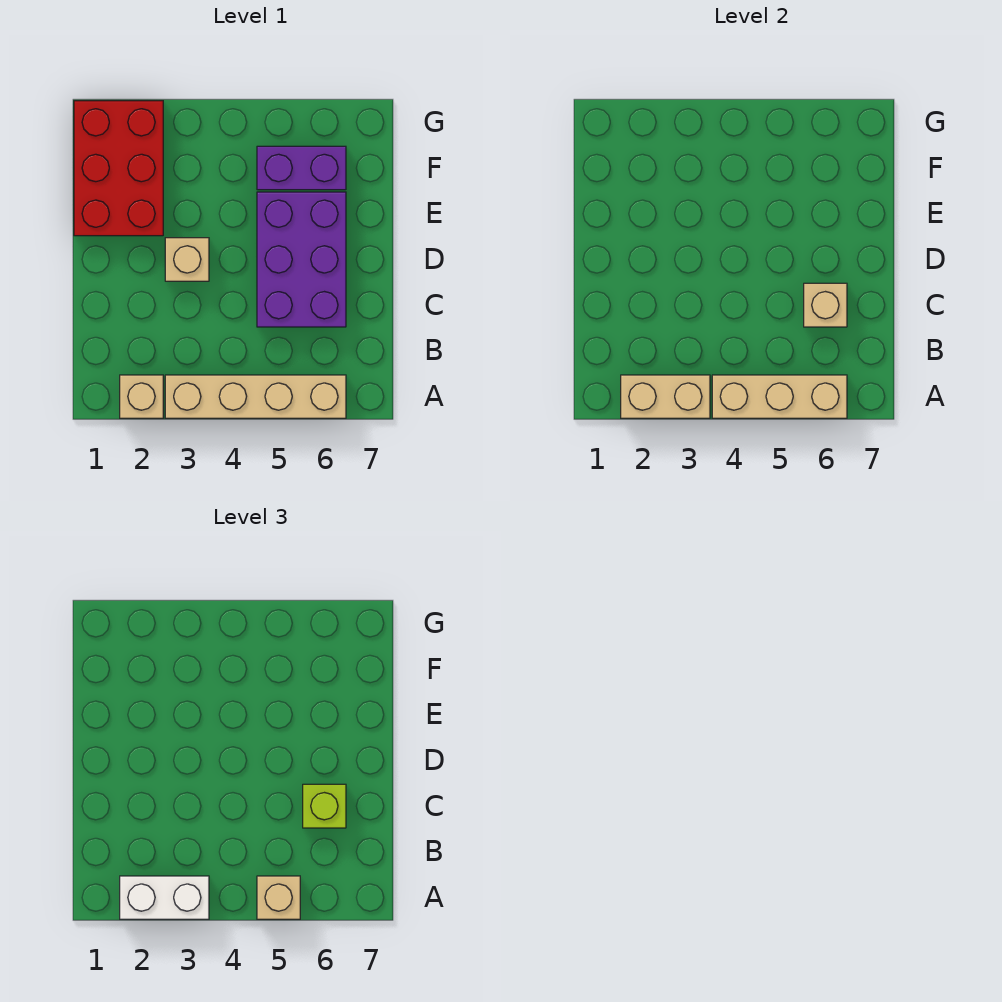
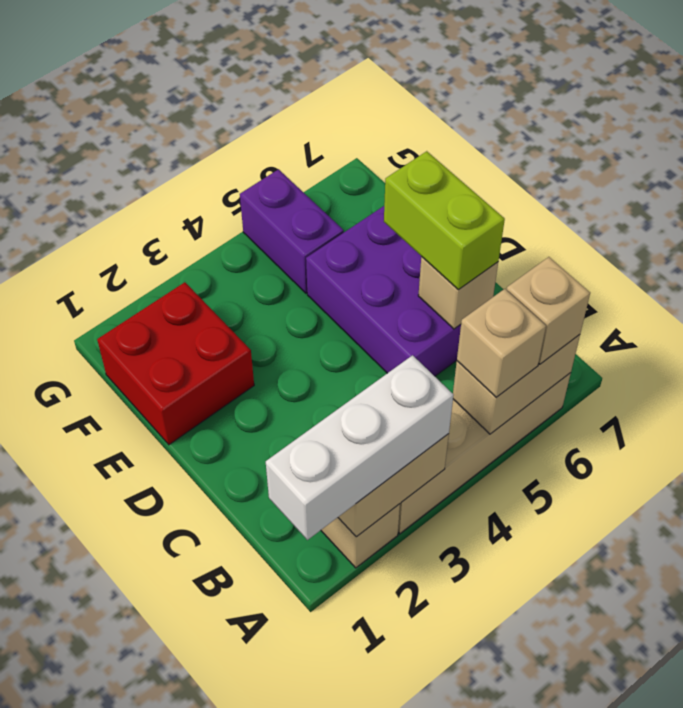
white brick A2:A3 level 3 -> white brick A1:A3 level 3
tan brick A4:A6 level 2 -> tan brick A5:A6 level 2
lime brick C6 level 3 -> lime brick C6:D6 level 3
tan brick D3 level 1 -> tan brick A6 level 3
red brick E1:G2 level 1 -> red brick E1:F2 level 1
purple brick F5:F6 level 1 -> purple brick F5:G5 level 1

